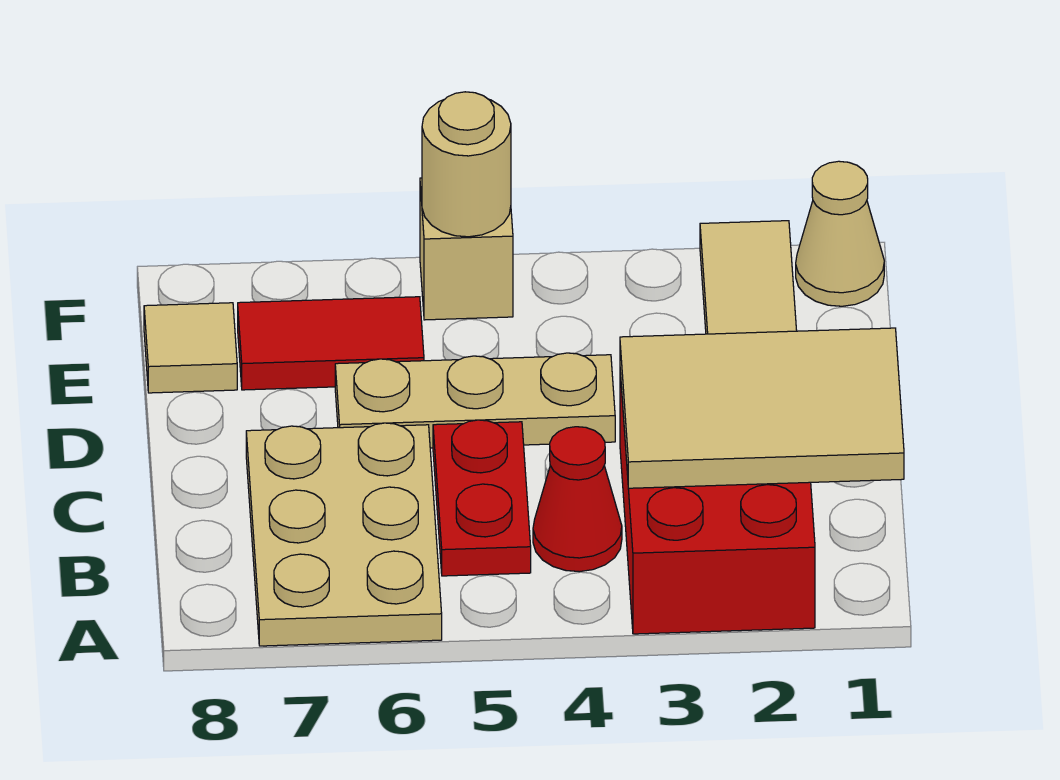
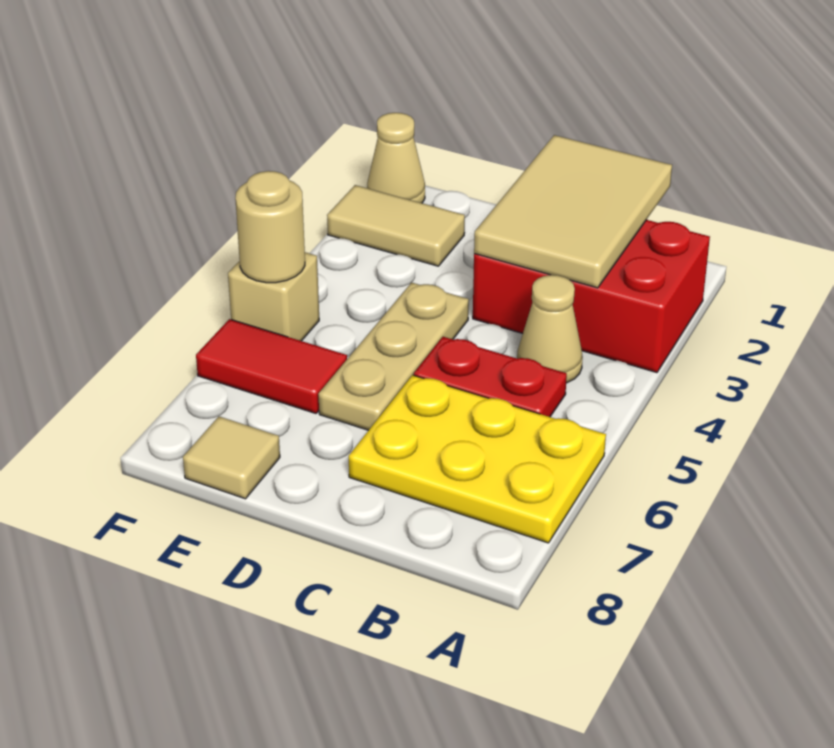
tan plate A6:C7 level 1 -> yellow plate A6:C7 level 1
red cone B4 level 1 -> tan cone B4 level 1
red tile E6:E7 level 1 -> red tile E6:F6 level 1

